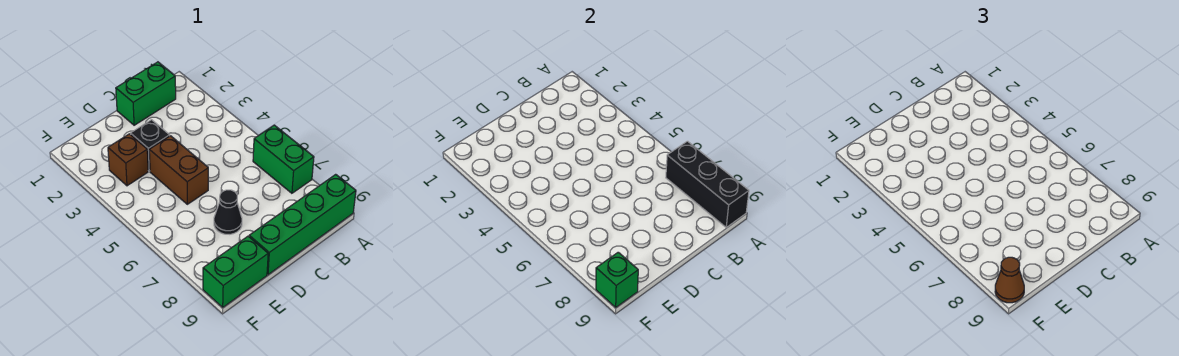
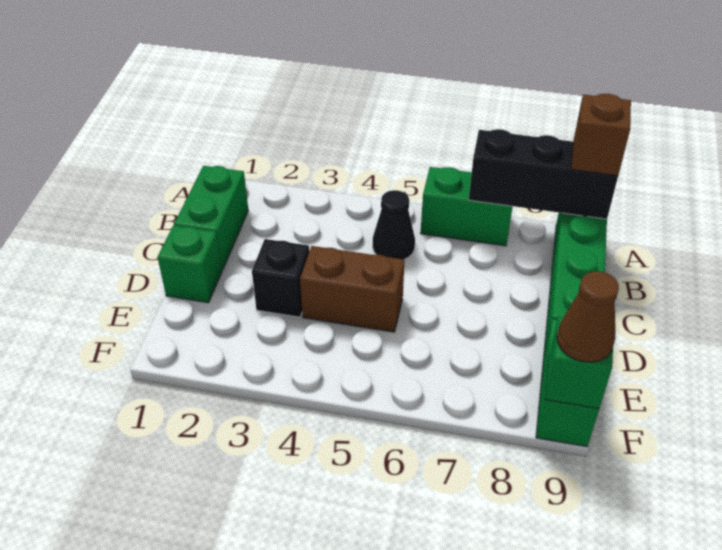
none -> green brick D1 level 1
black cone D7 level 1 -> black cone B5 level 1
brown brick E3 level 1 -> brown brick A9 level 3

